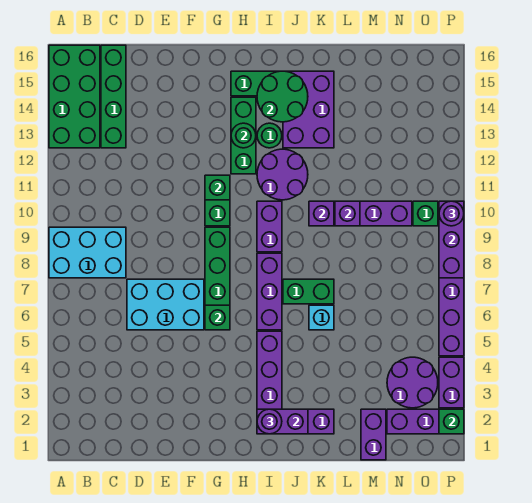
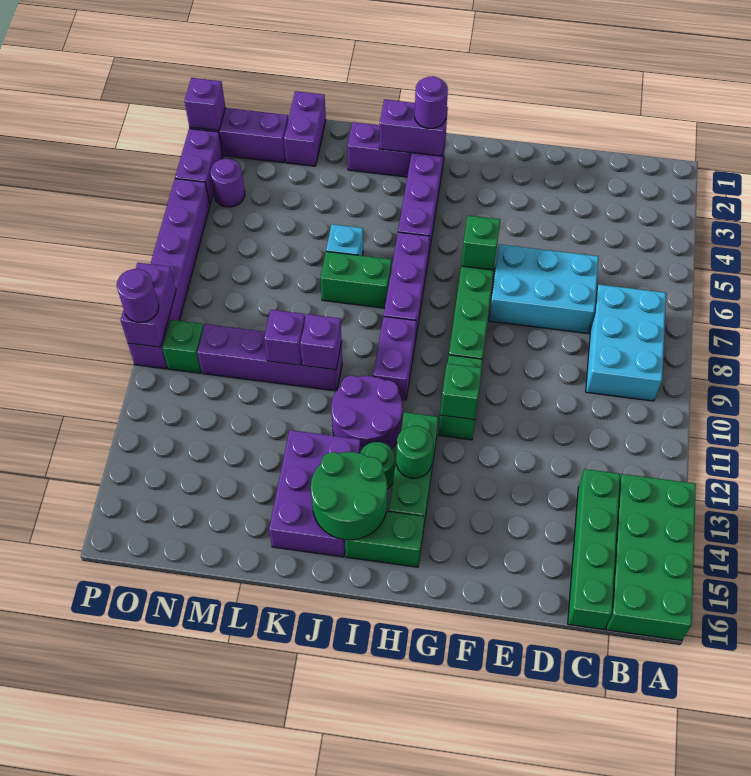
cyan brick A8:C9 level 1 -> cyan brick B7:C9 level 1
purple round brick N3:O4 level 1 -> purple round brick O4 level 1
green brick P2 level 2 -> purple brick P2 level 2
purple brick P8:P10 level 2 -> purple brick P9:P10 level 2

